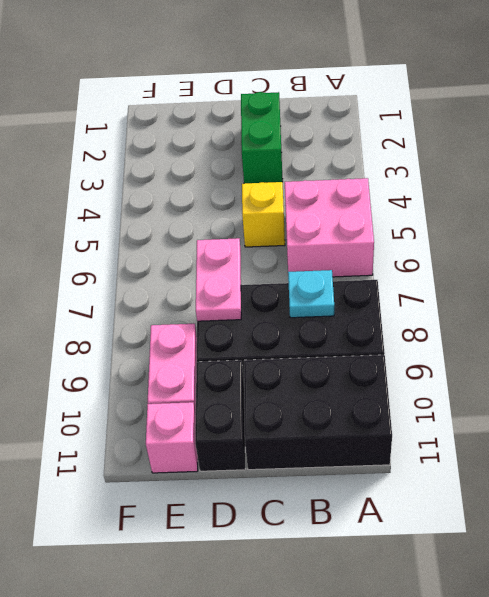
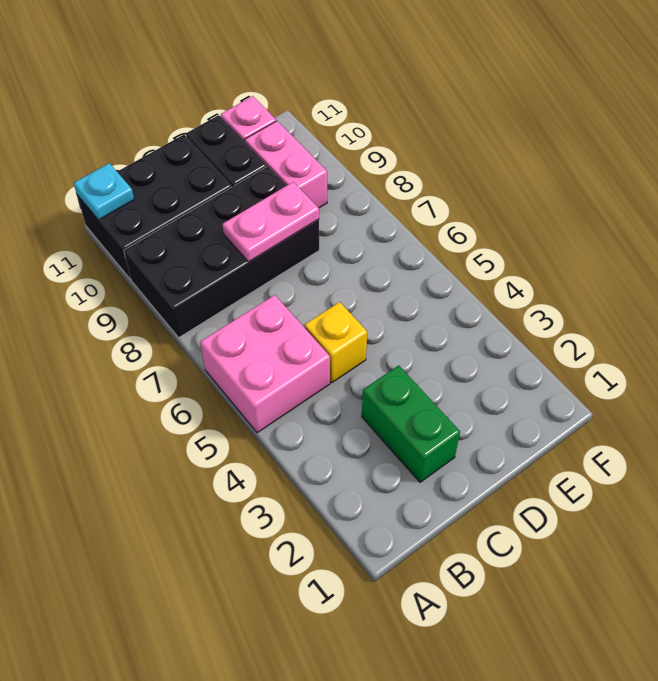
cyan plate B8 level 2 -> cyan plate A11 level 2
pink plate D7:D8 level 2 -> pink plate C8:D8 level 2

